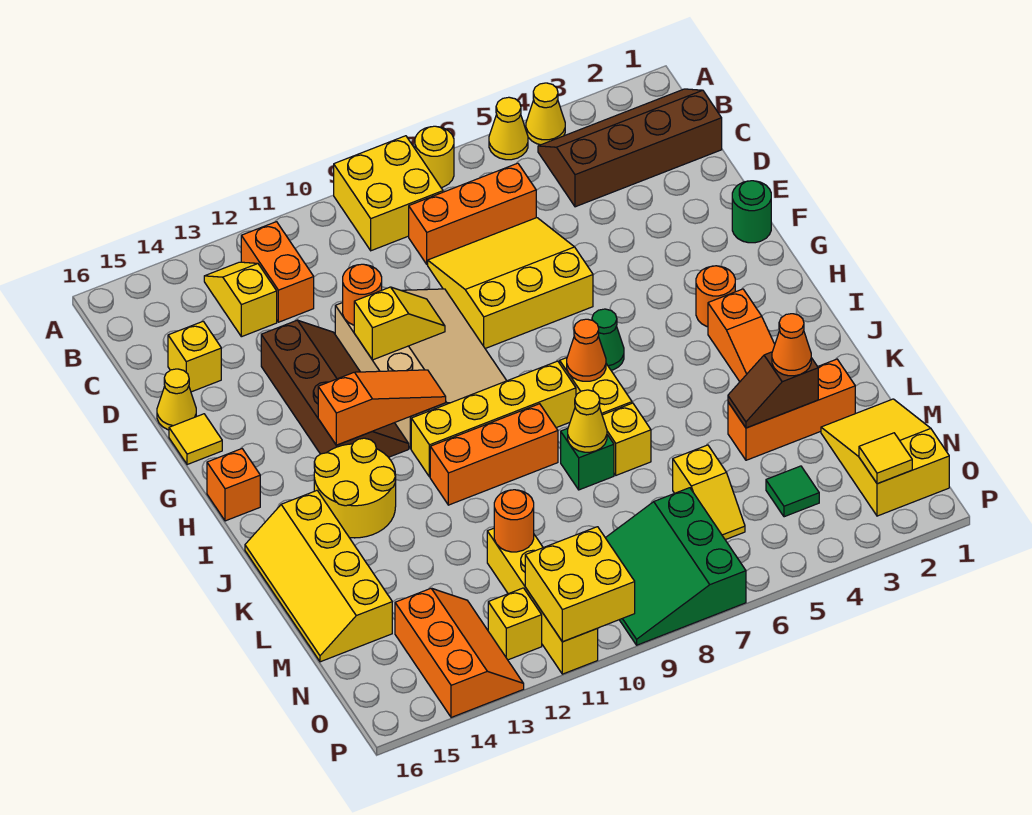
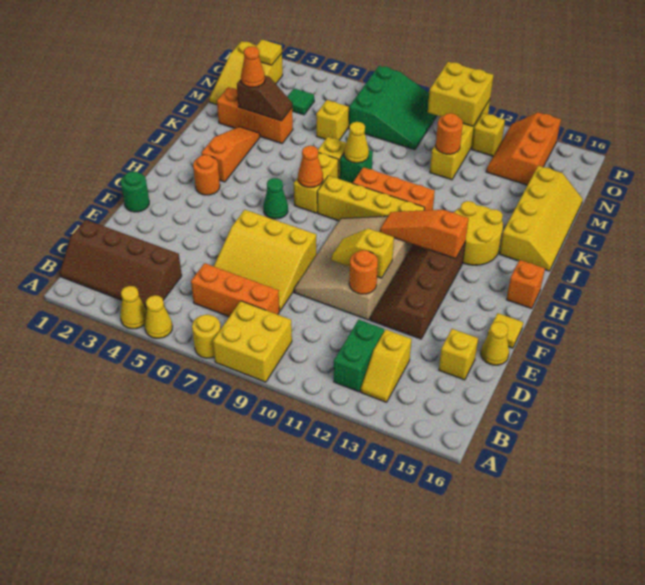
orange brick B12:C12 level 1 -> green brick B12:C12 level 1

